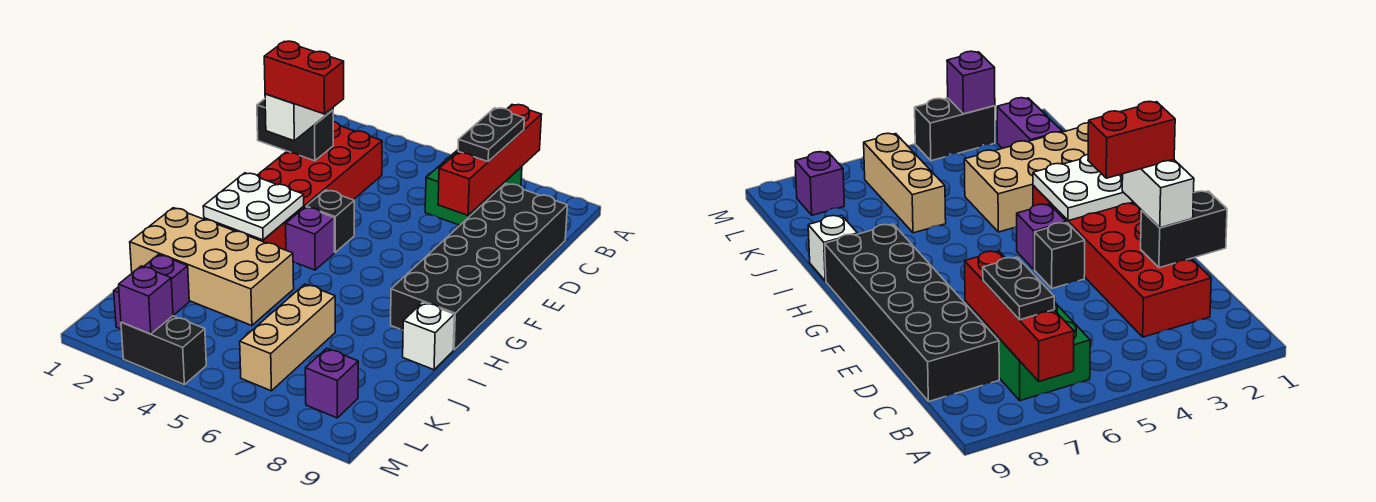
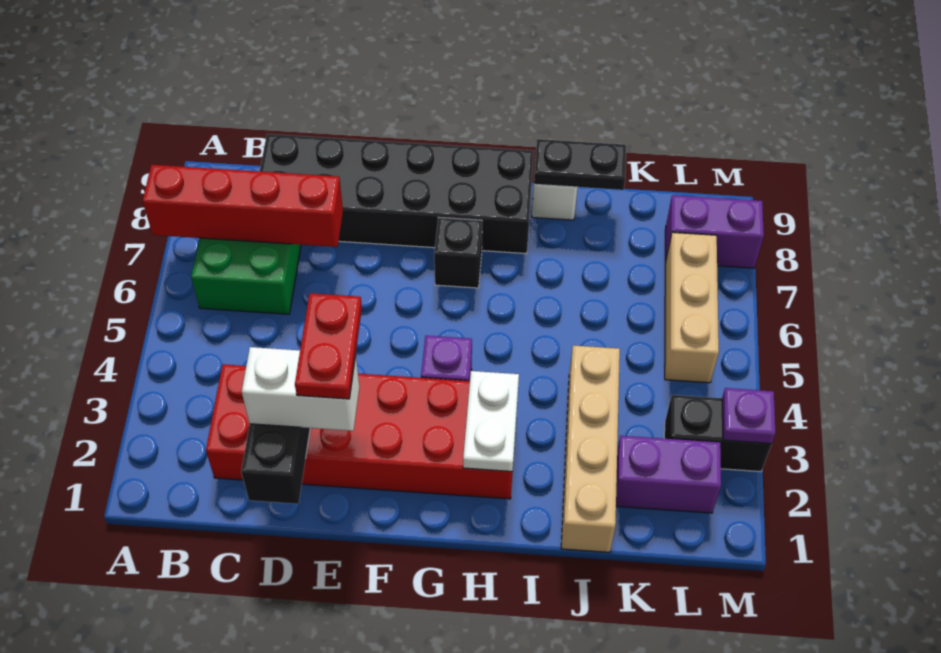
black plate B7:C7 level 3 -> black plate I9:J9 level 2
red brick E2:E3 level 4 -> red plate E2:E3 level 4
black brick F4 level 1 -> black brick G7 level 1
white plate G2:H3 level 2 -> white plate H2:H3 level 2
tan brick I1:J4 level 1 -> tan brick J1:J4 level 1
tan brick J6:L6 level 1 -> tan brick L5:L7 level 1
purple brick L8 level 1 -> purple brick L8:M8 level 1
black brick M3:M4 level 1 -> black brick L3:M3 level 1
purple brick M3 level 2 -> purple plate M3 level 2

